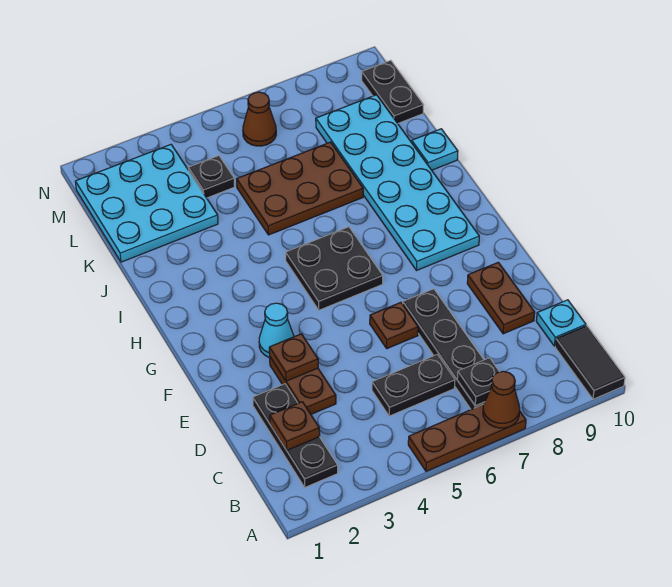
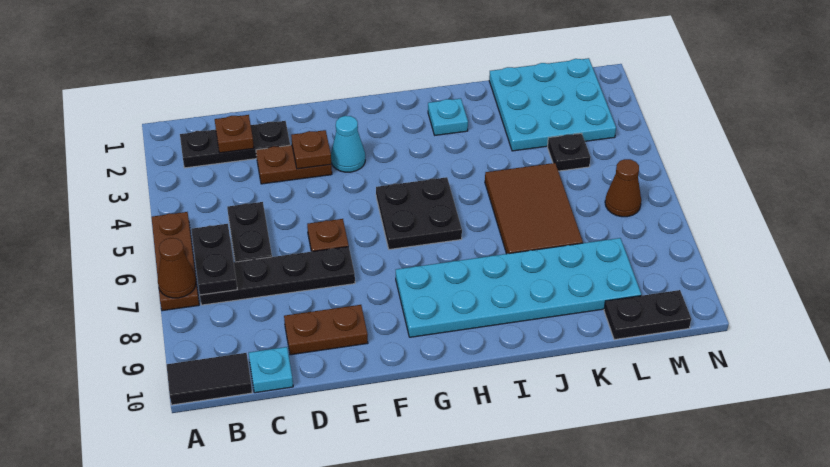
black plate B7 level 2 -> black plate B6:B7 level 2
brown plate J5:K7 level 1 -> brown tile J5:K7 level 1
cyan plate J10 level 1 -> cyan plate I2 level 1

